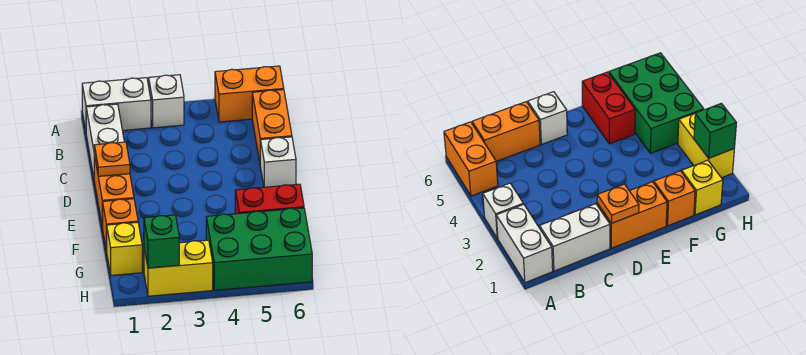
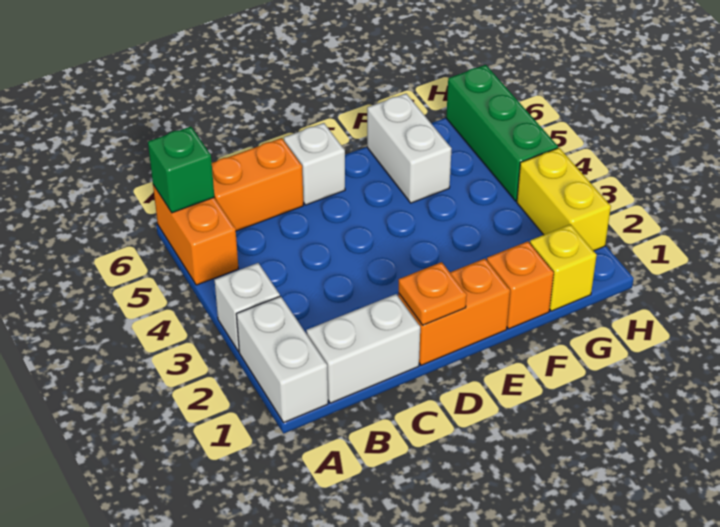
red brick F5:F6 level 1 -> white brick F5:F6 level 1
green brick G4:H6 level 1 -> green brick H4:H6 level 1
green brick H2 level 2 -> green brick A6 level 2

